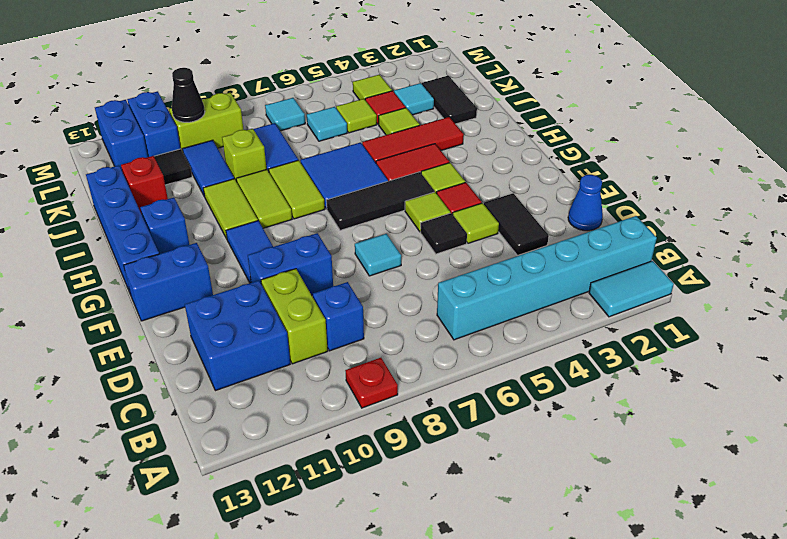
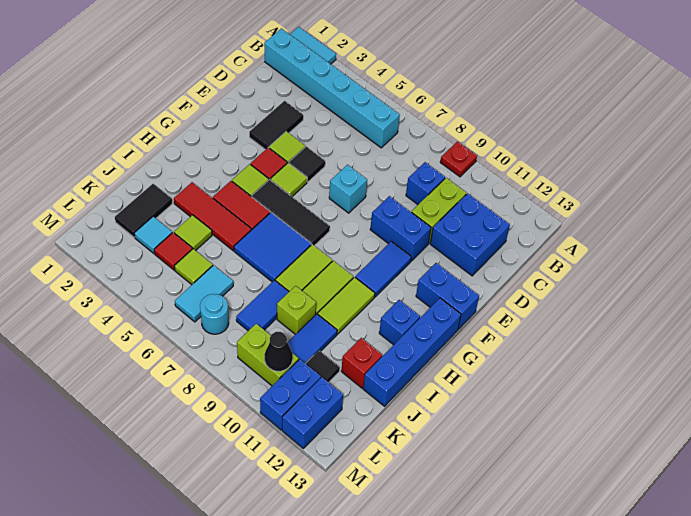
blue cone D1 level 1 -> none
cyan tile E7 level 1 -> cyan brick E7 level 1
cyan tile K6 level 1 -> cyan tile K6:L6 level 1
lime tile L4 level 1 -> none
cyan tile L7 level 1 -> cyan round brick L7 level 1

